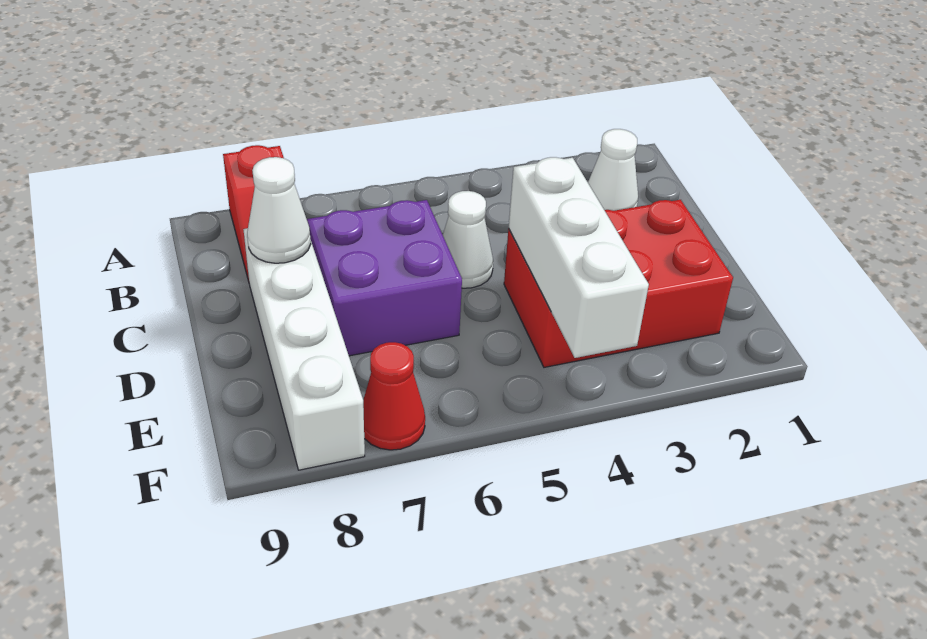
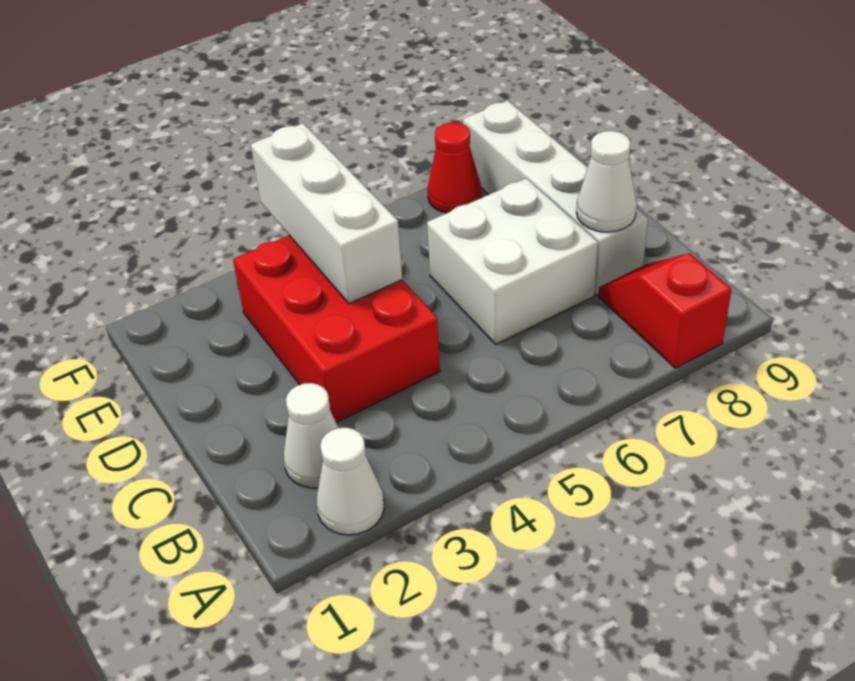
white cone C5 level 1 -> white cone A2 level 1
purple brick C6:D7 level 1 -> white brick C6:D7 level 1
red brick D2:E4 level 1 -> red brick C3:E4 level 1

